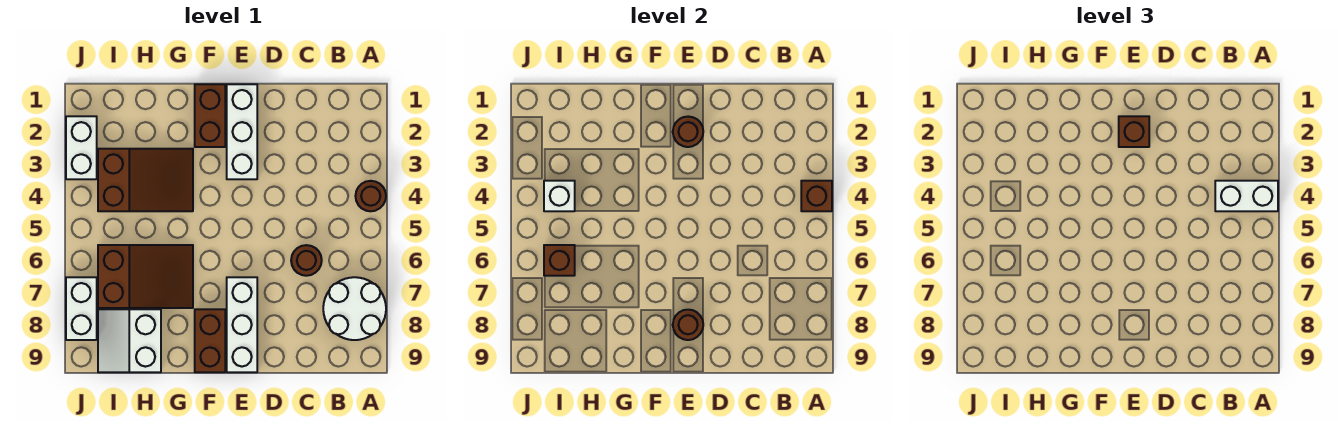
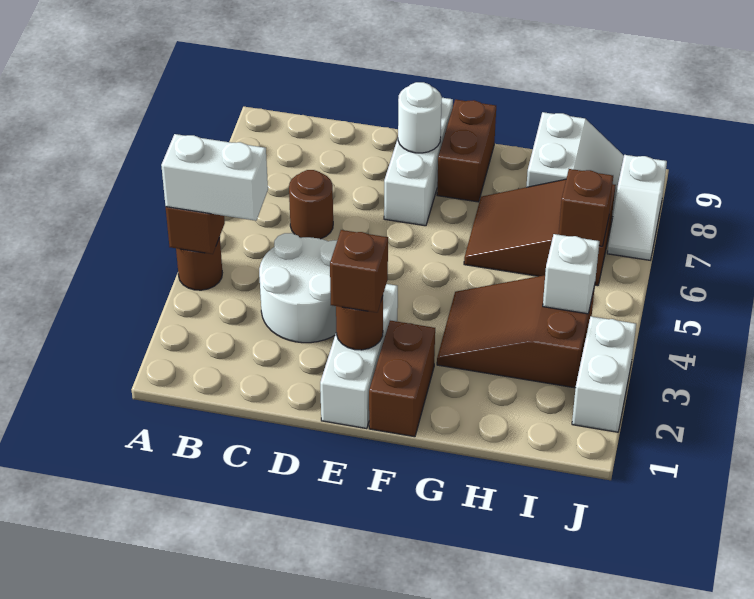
white round brick A7:B8 level 1 -> white round brick C3:D4 level 1
brown round brick E8 level 2 -> white round brick E8 level 2
white brick J7:J8 level 1 -> white slope J7:J8 level 1 top 8

